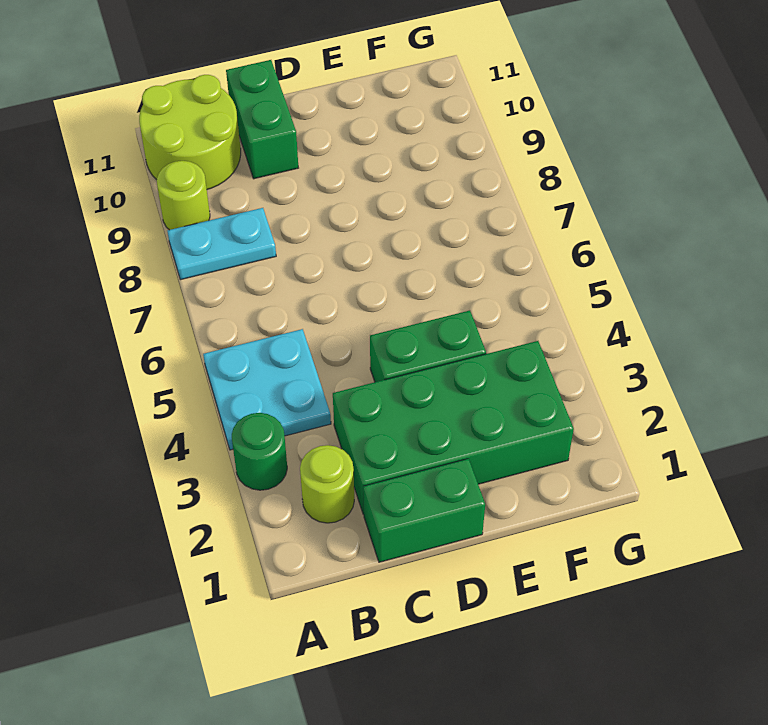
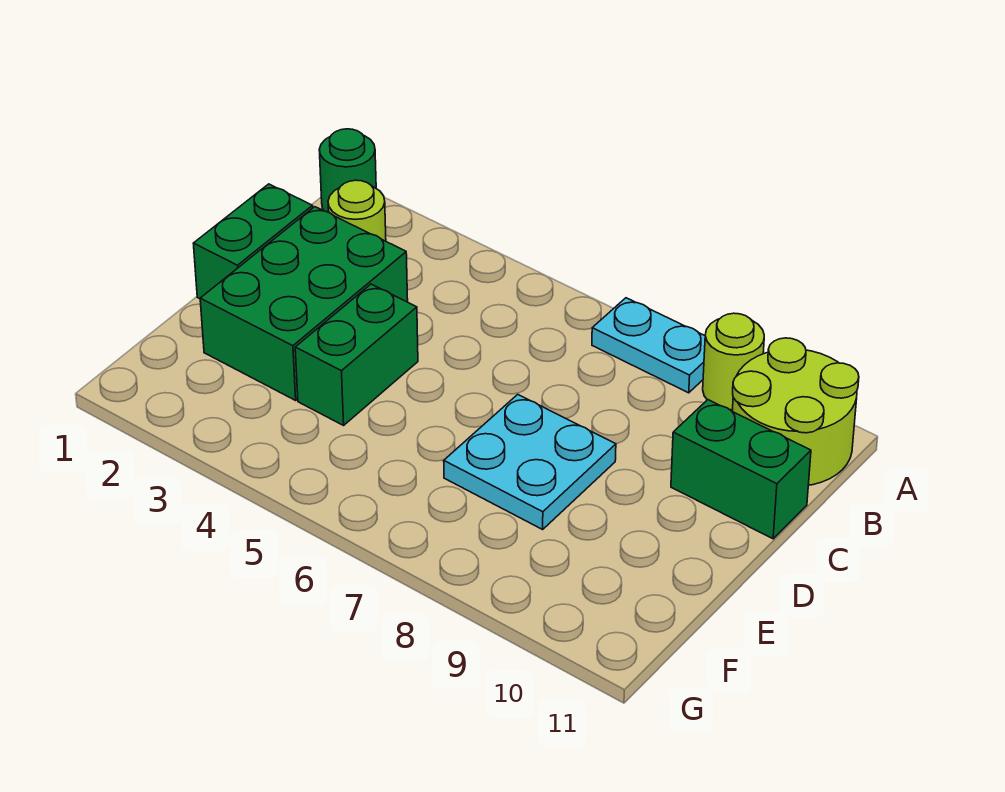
green round brick A3 level 1 -> green round brick A1 level 1
cyan plate A4:B5 level 1 -> cyan plate D7:E8 level 1
cyan plate A8:B8 level 1 -> cyan plate A7:A8 level 1
green brick C2:F3 level 1 -> green brick C2:E3 level 1

